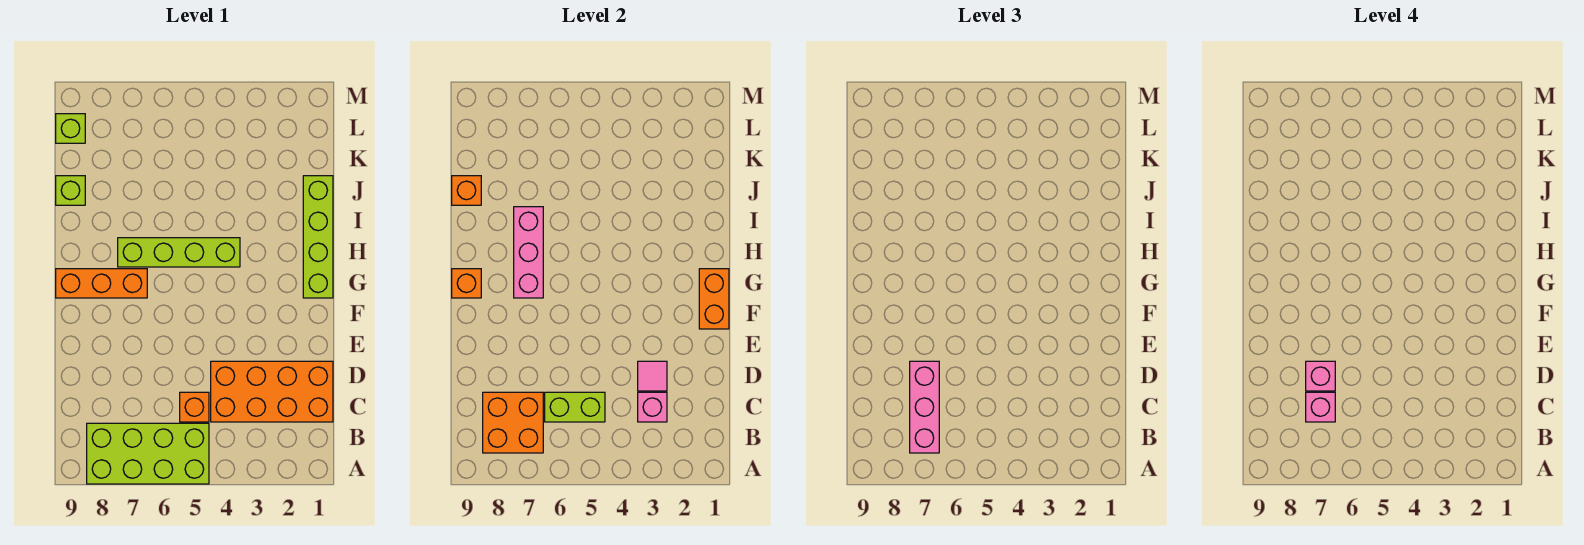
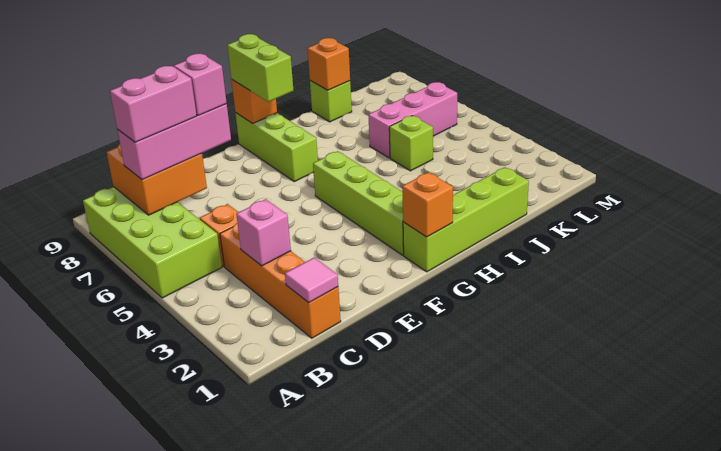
orange brick C1:D4 level 1 -> orange brick C1:C4 level 1
lime brick C5:C6 level 2 -> lime brick G8:G9 level 3
pink brick C7 level 4 -> pink brick B7:C7 level 4
pink tile D3 level 2 -> pink tile C1 level 2
orange brick F1:G1 level 2 -> orange brick G1 level 2
orange brick G7:G9 level 1 -> lime brick G7:G9 level 1
pink brick G7:I7 level 2 -> pink brick J6:L6 level 1
lime brick H4:H7 level 1 -> lime brick G2:G5 level 1
lime brick L9 level 1 -> lime brick J5 level 1

